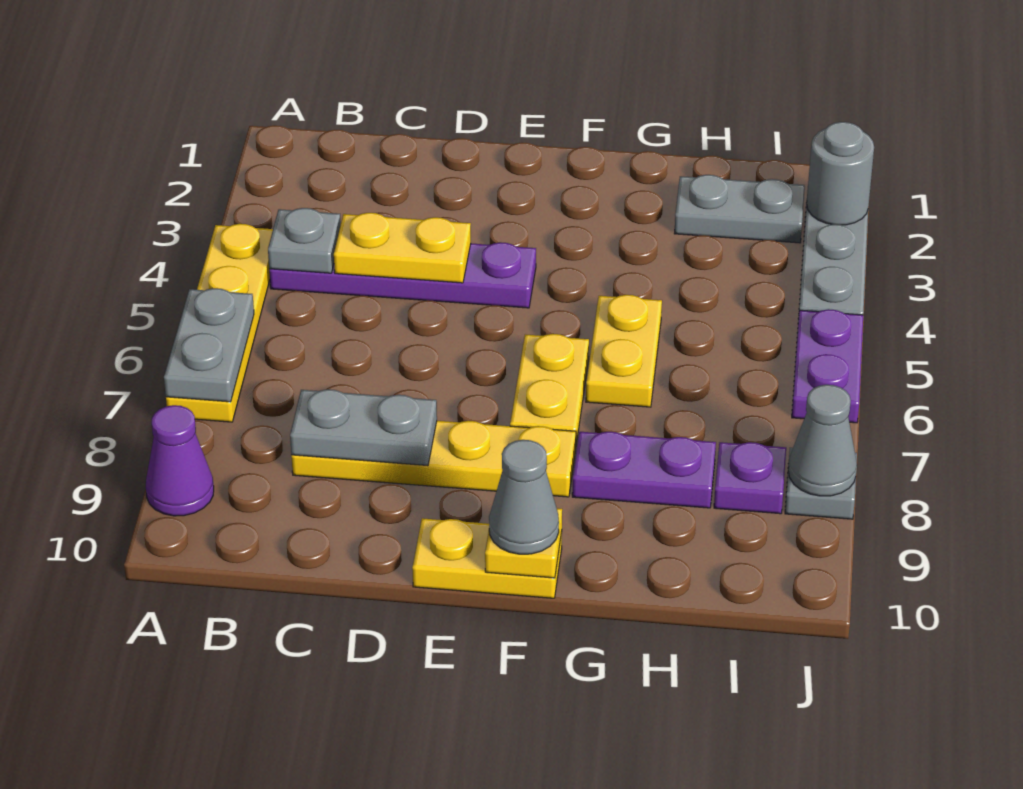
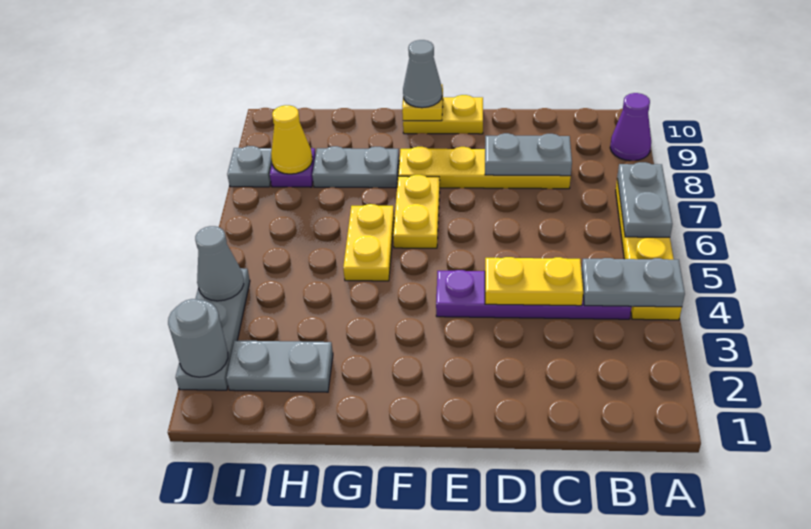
grey plate B4 level 2 -> grey plate A4:B4 level 2
purple plate G8:H8 level 1 -> grey plate G8:H8 level 1
none -> yellow cone I8 level 2
purple plate J5:J6 level 1 -> none
grey cone J8 level 2 -> grey cone J4 level 2

